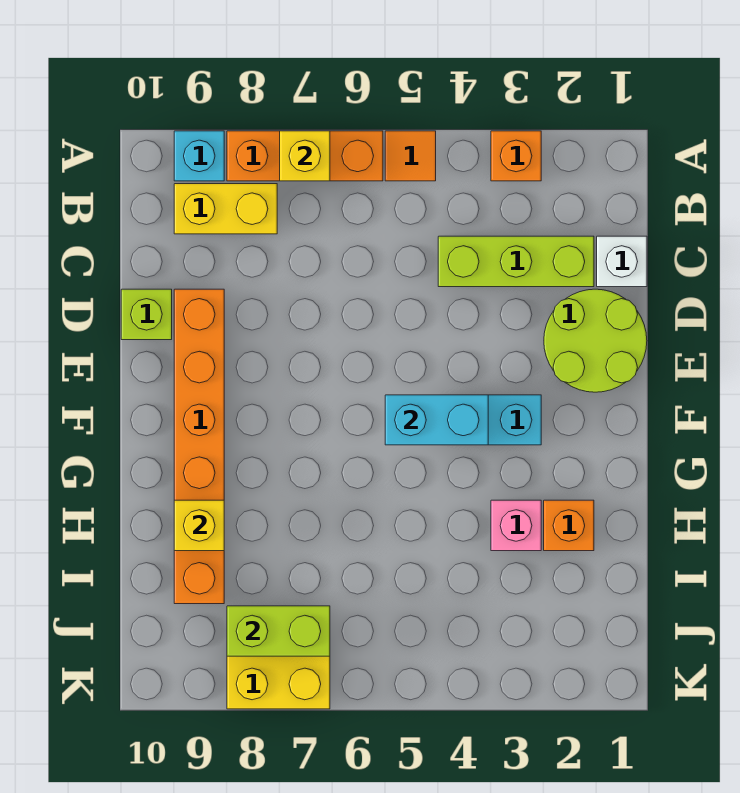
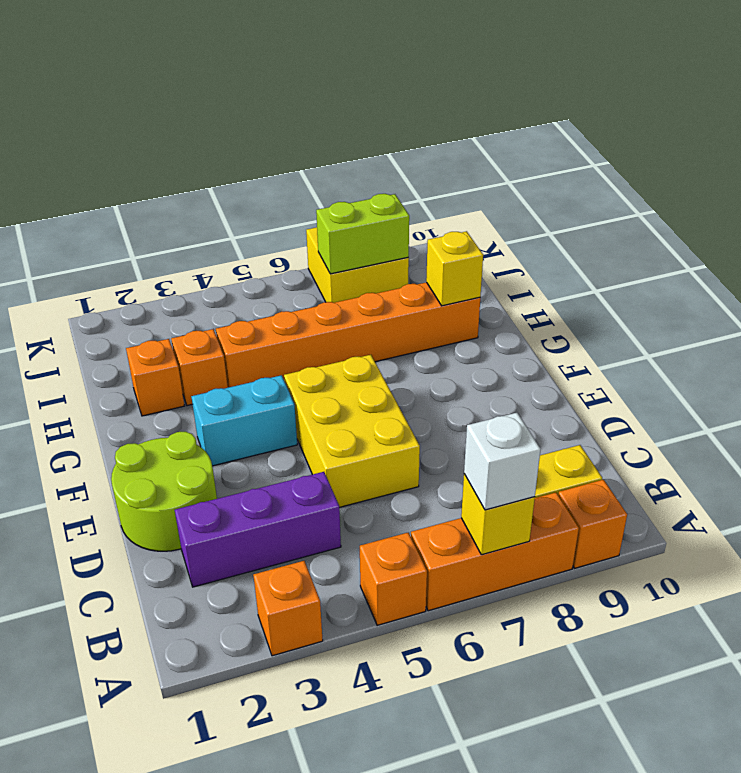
orange tile A5 level 1 -> orange brick A5 level 1
cyan brick A9 level 1 -> orange brick A9 level 1
white brick C1 level 1 -> white brick A7 level 3
lime brick C2:C4 level 1 -> purple brick C2:C4 level 1
none -> yellow brick D5:F6 level 1
orange brick D9:I9 level 1 -> orange brick H4:H9 level 1
lime brick D10 level 1 -> none
cyan brick F4:F5 level 2 -> none
pink brick H3 level 1 -> orange brick H3 level 1

